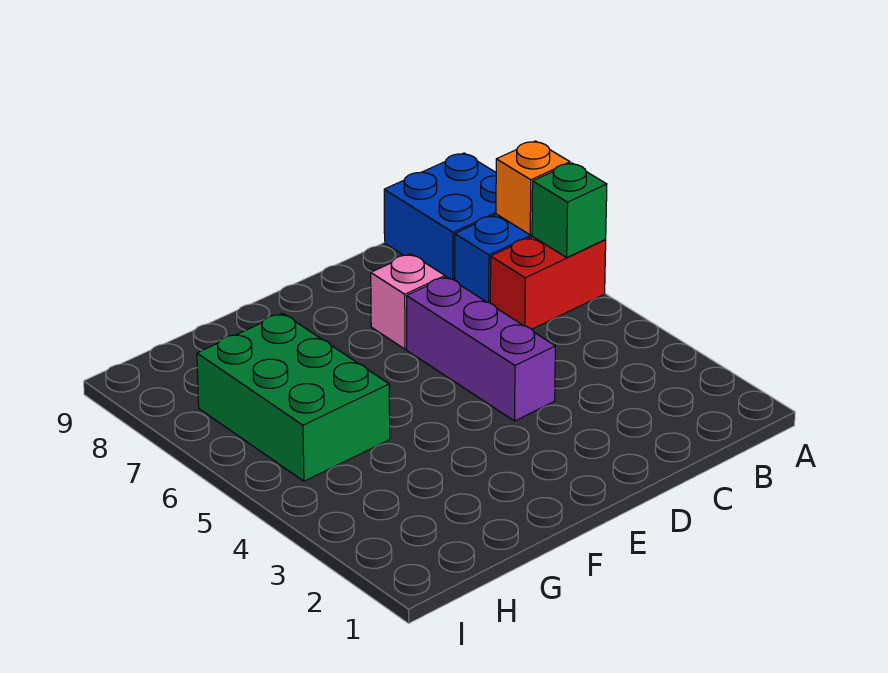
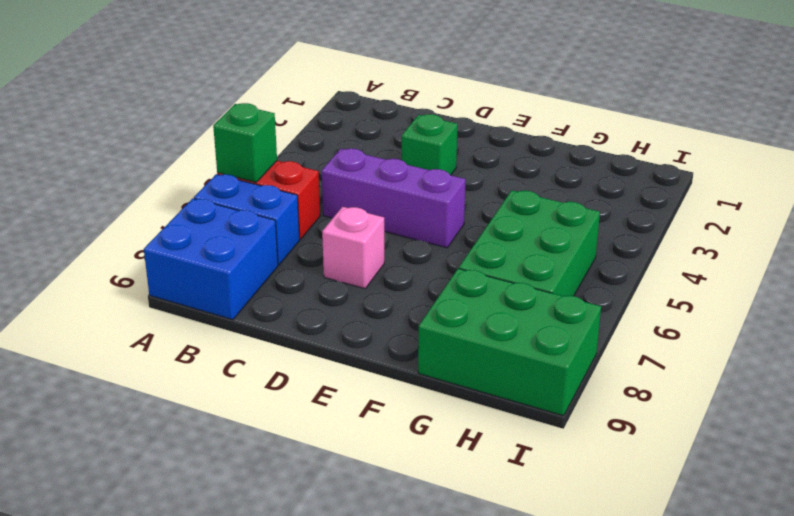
orange brick A7 level 2 -> none
none -> green brick D3 level 1
purple brick D4:D6 level 1 -> purple brick C5:E5 level 1
none -> green brick G8:I9 level 1

